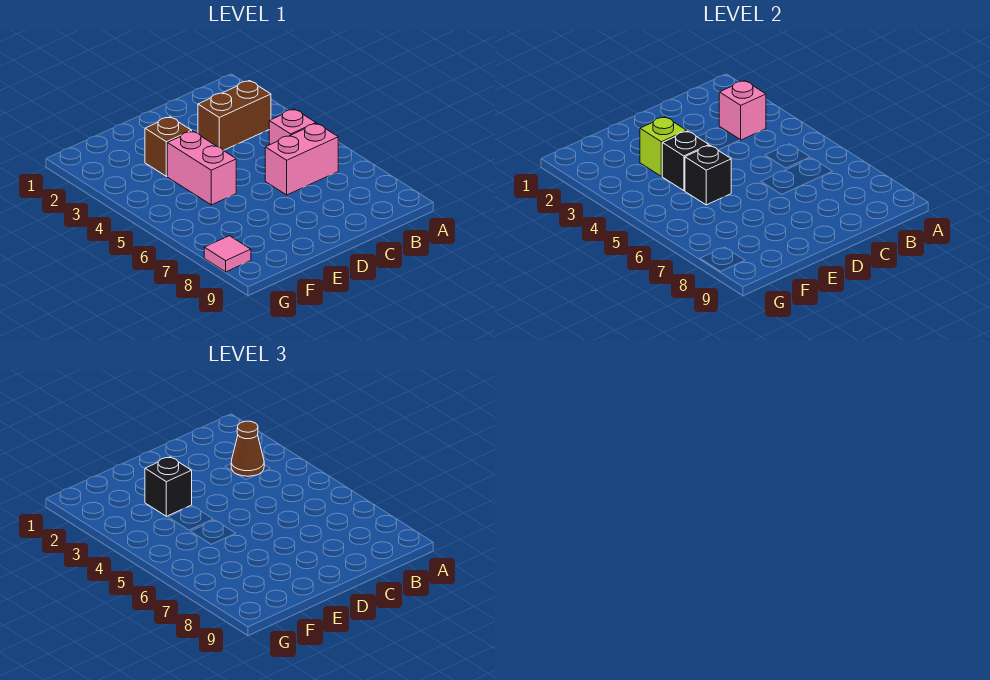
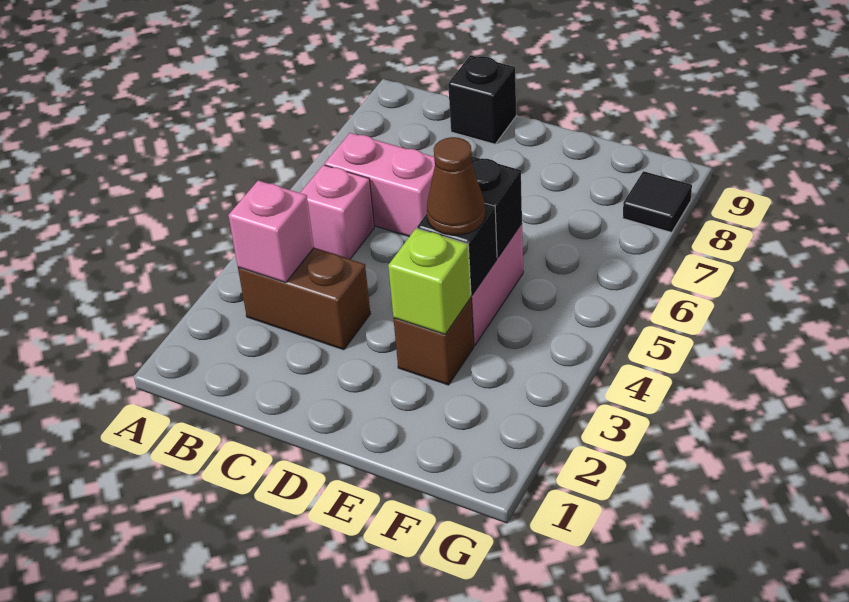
brown cone B3 level 3 -> brown cone E4 level 3
black brick E3 level 3 -> black brick C9 level 1
pink tile G8 level 1 -> black tile G8 level 1

